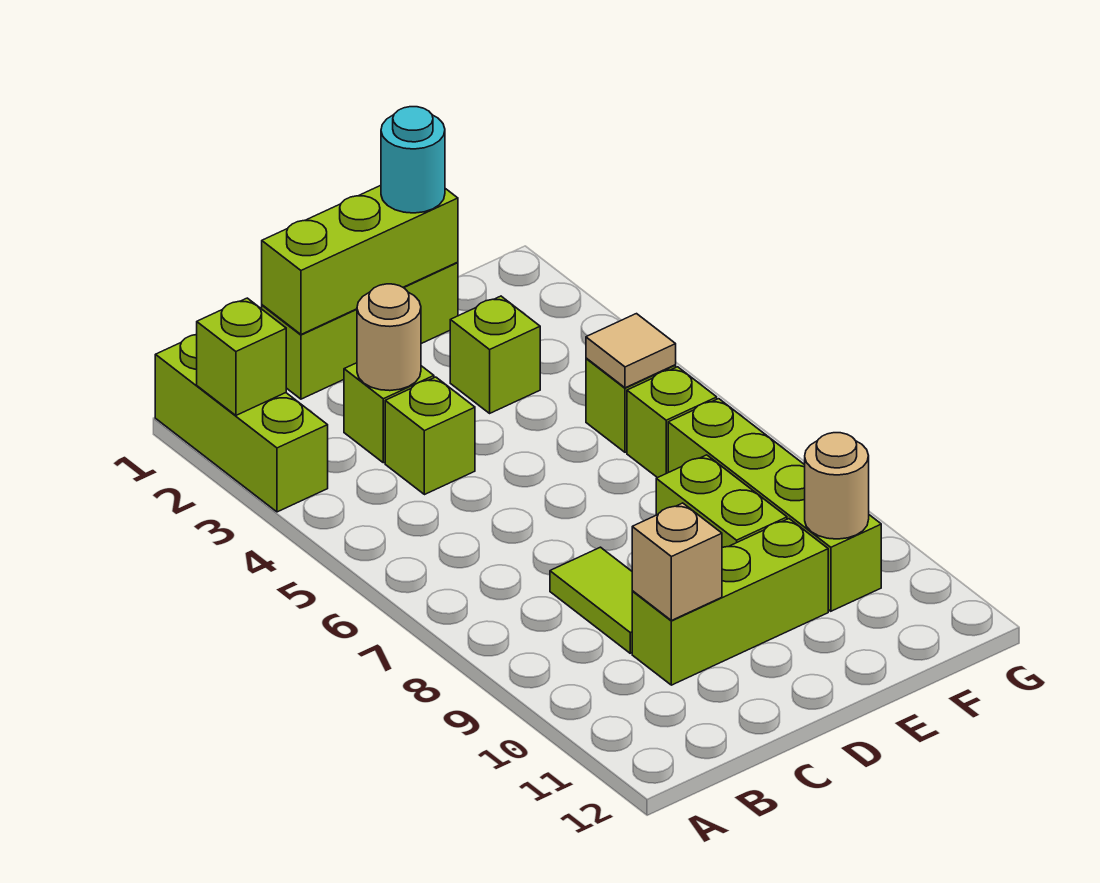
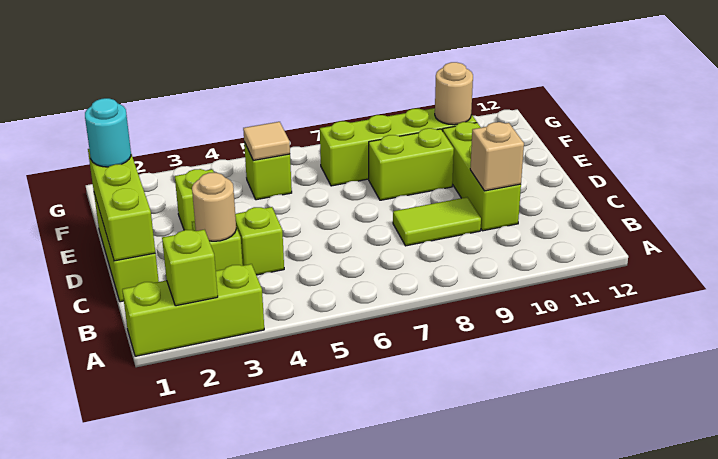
lime brick F6 level 1 -> none

